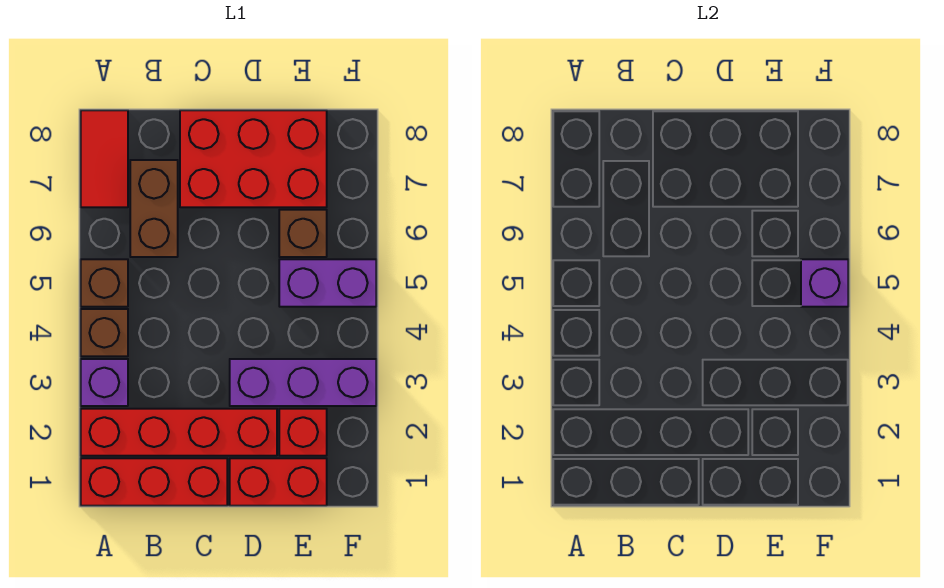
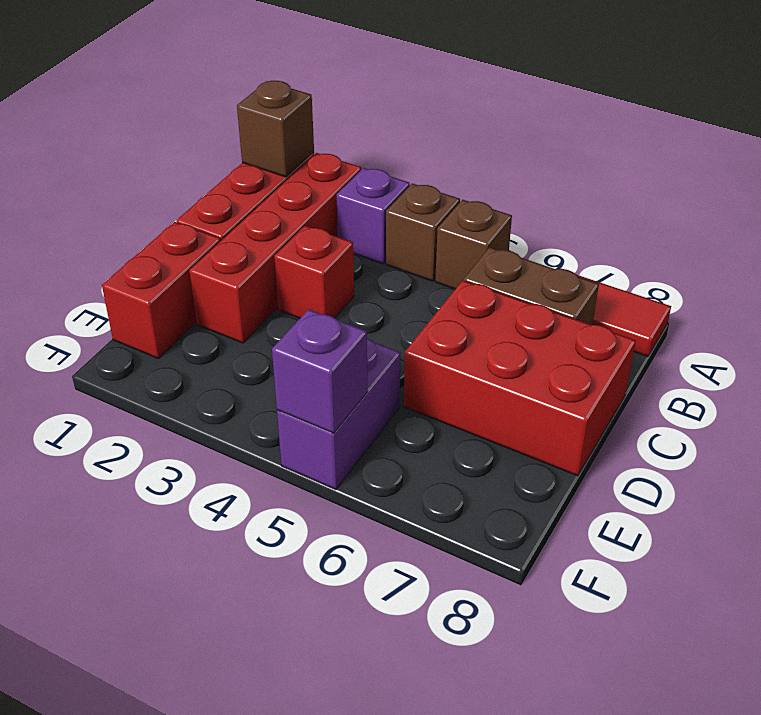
red brick C7:E8 level 1 -> red brick C6:D8 level 1
purple brick D3:F3 level 1 -> none
red brick E2 level 1 -> red brick C3 level 1
brown brick E6 level 1 -> brown brick A1 level 2

